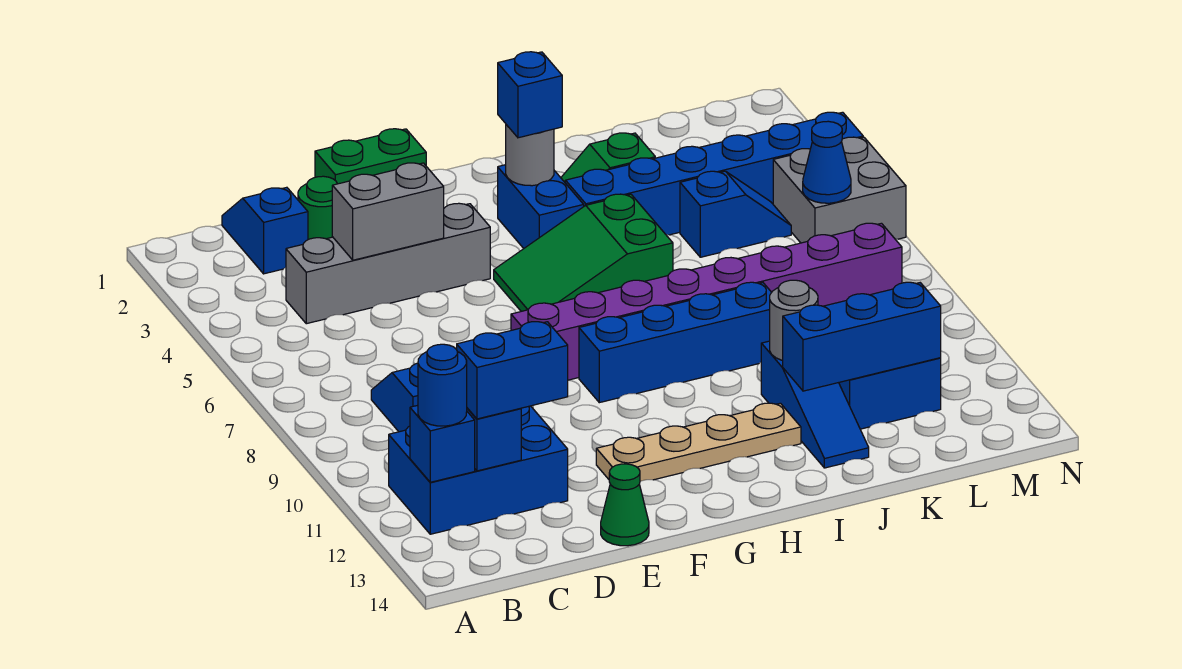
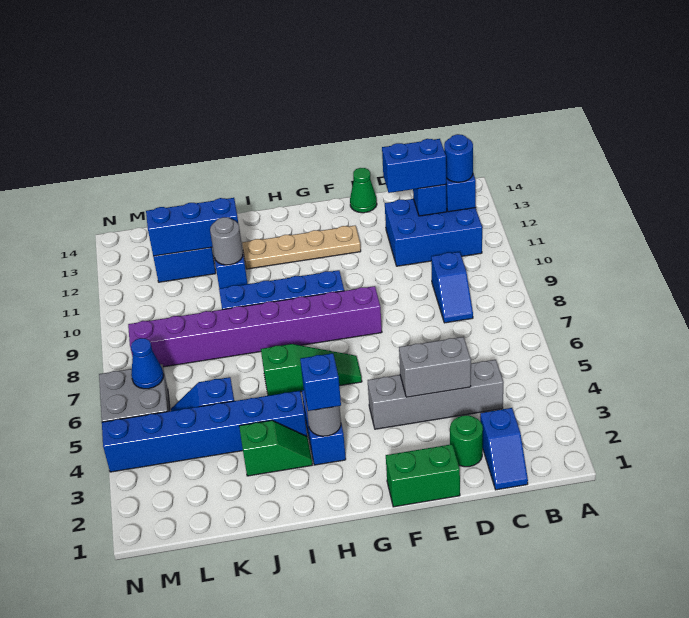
green slope G5:I6 level 1 top I -> green slope G6:I6 level 1 top I

